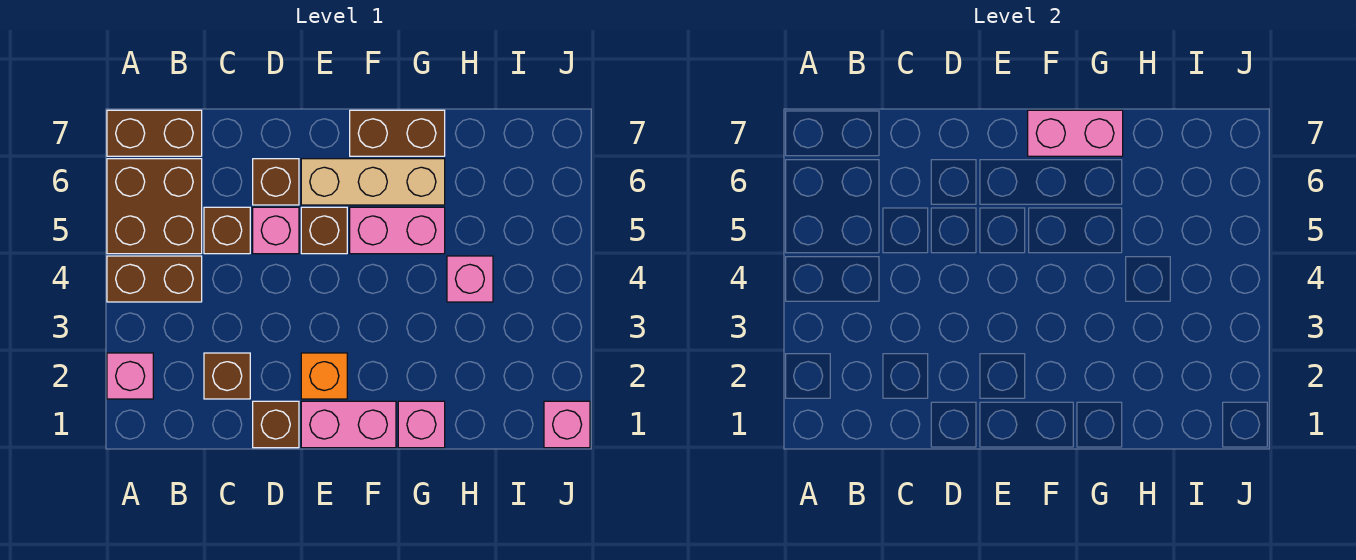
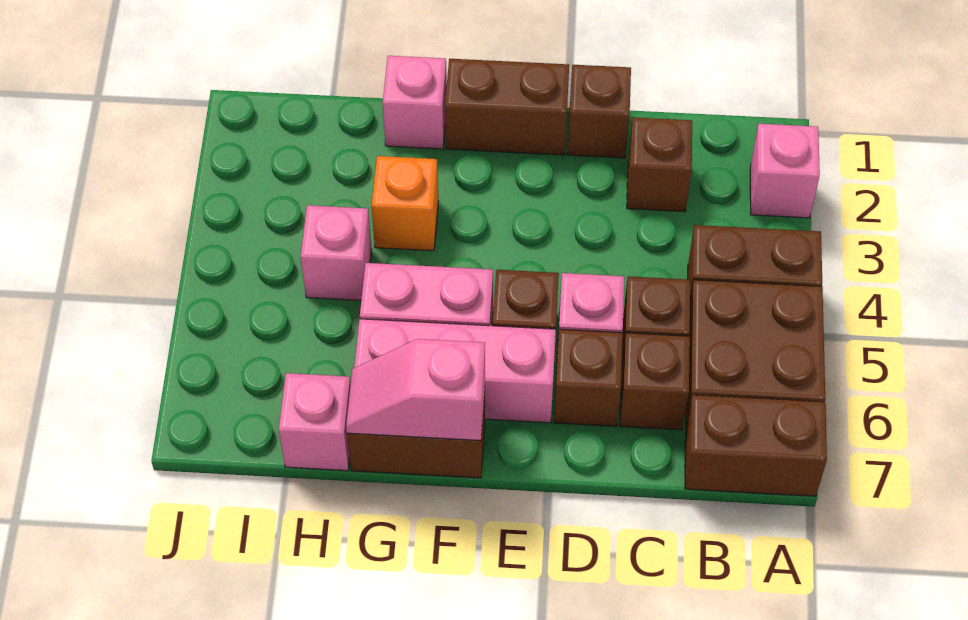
none -> brown brick C6 level 1
pink brick E1:F1 level 1 -> brown brick E1:F1 level 1
orange brick E2 level 1 -> orange brick G3 level 1
tan brick E6:G6 level 1 -> pink brick E6:G6 level 1
pink brick F7:G7 level 2 -> pink slope F7:G7 level 2 top F
pink brick J1 level 1 -> pink brick H7 level 1

